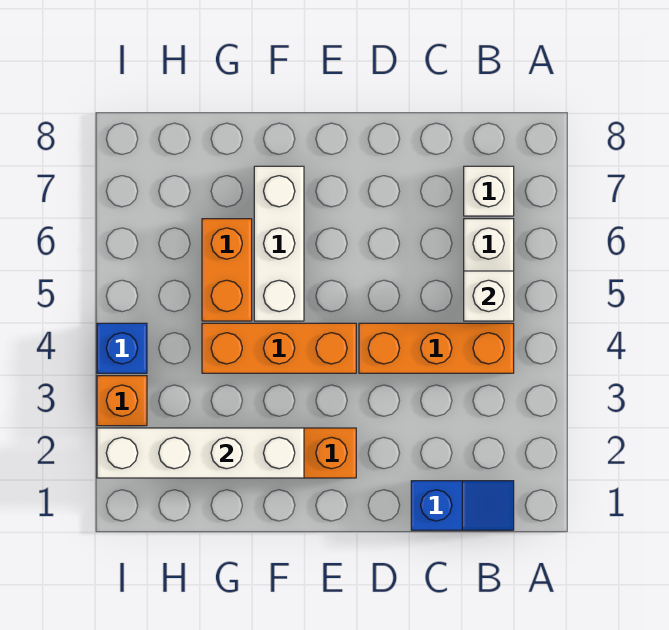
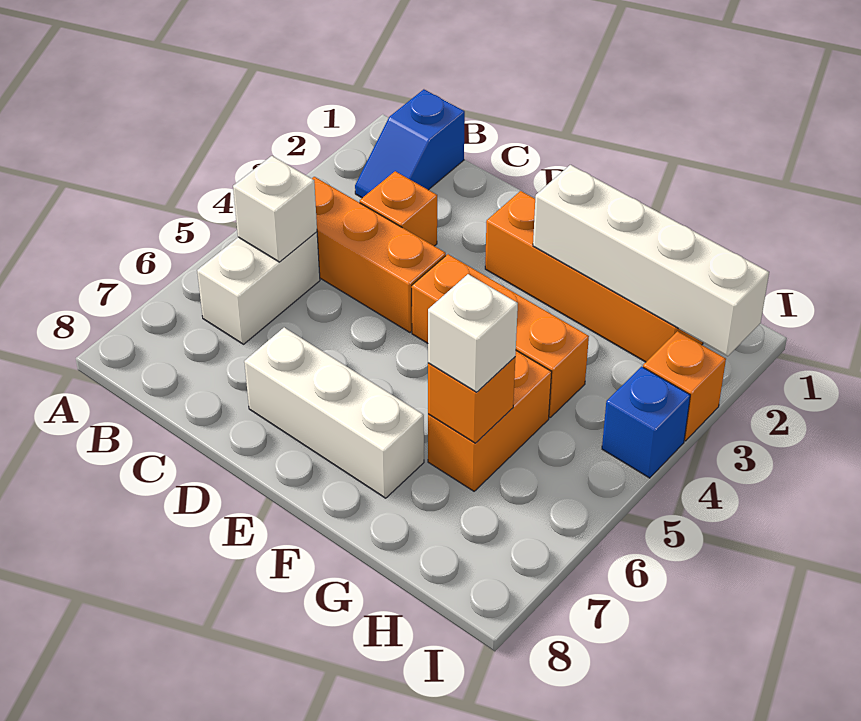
blue slope B1:C1 level 1 top C -> blue slope B1:B2 level 1 top 1
white brick B7 level 1 -> white brick G6 level 3
none -> orange brick C3 level 1
white brick F5:F7 level 1 -> white brick D7:F7 level 1
none -> orange brick G6 level 2

